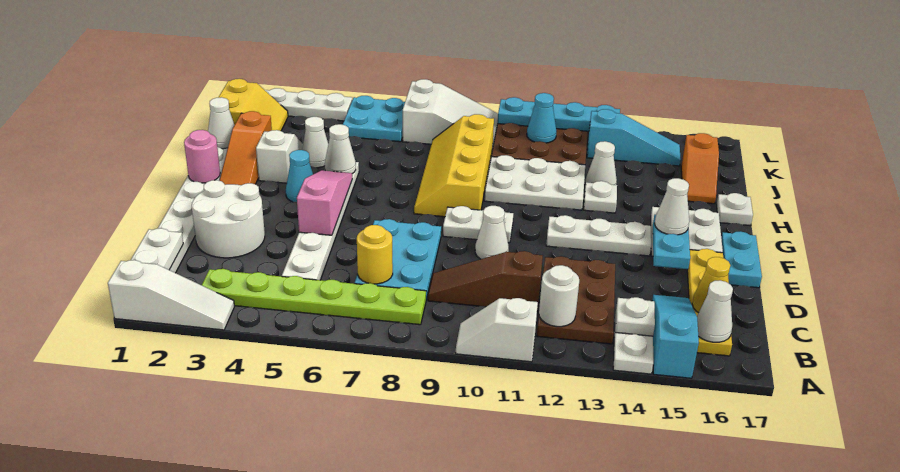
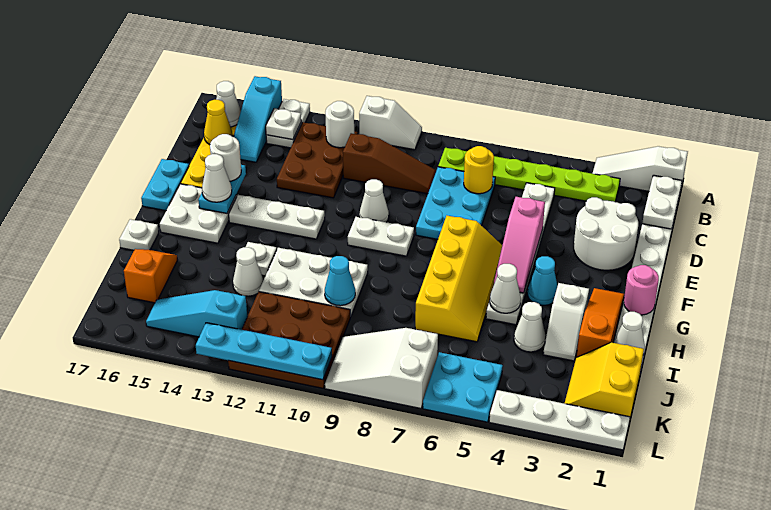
none -> white round brick E15 level 3
yellow slope G8:J9 level 1 top 9 -> yellow slope F6:I7 level 1 top 7
cyan cone K11 level 2 -> cyan cone I10 level 2

